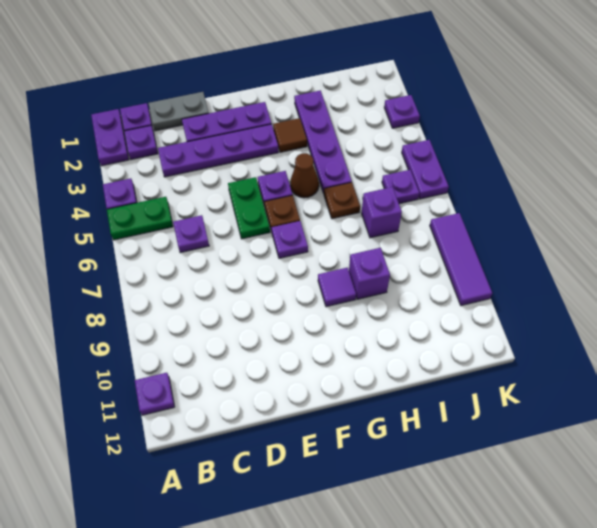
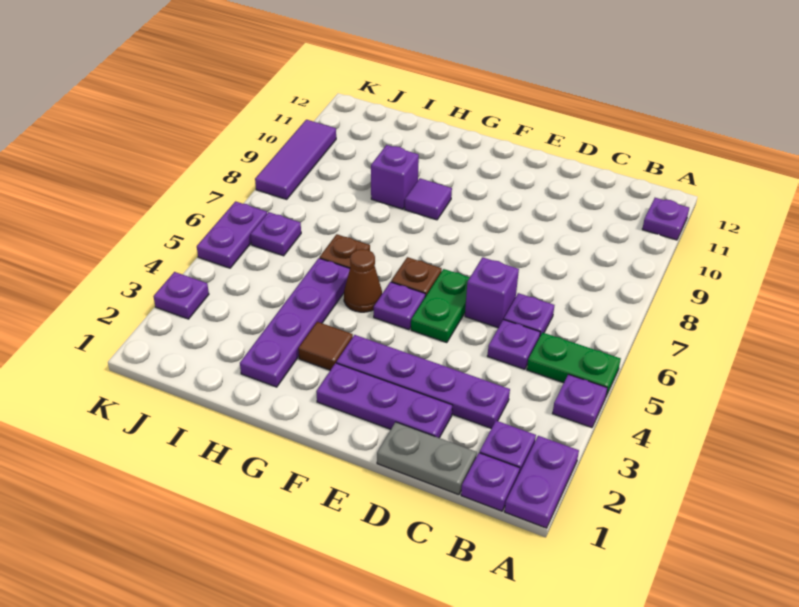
purple plate F7 level 1 -> purple plate C5 level 1
purple brick I7 level 1 -> purple brick D6 level 1

